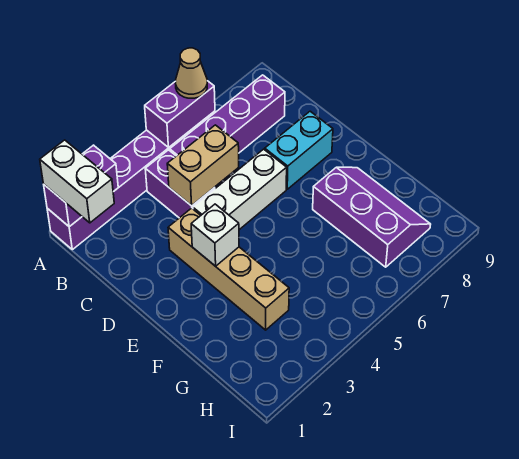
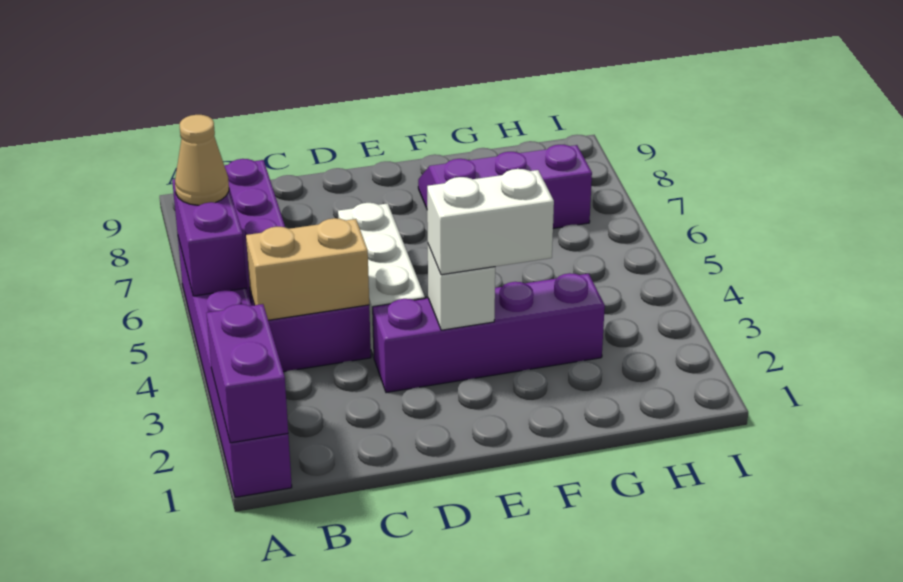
white brick A1:B1 level 3 -> white brick E3:F3 level 3
tan brick C4:C5 level 2 -> tan brick B4:C4 level 2
tan brick D3:G3 level 1 -> purple brick D3:G3 level 1
cyan brick D7:D8 level 1 -> none

